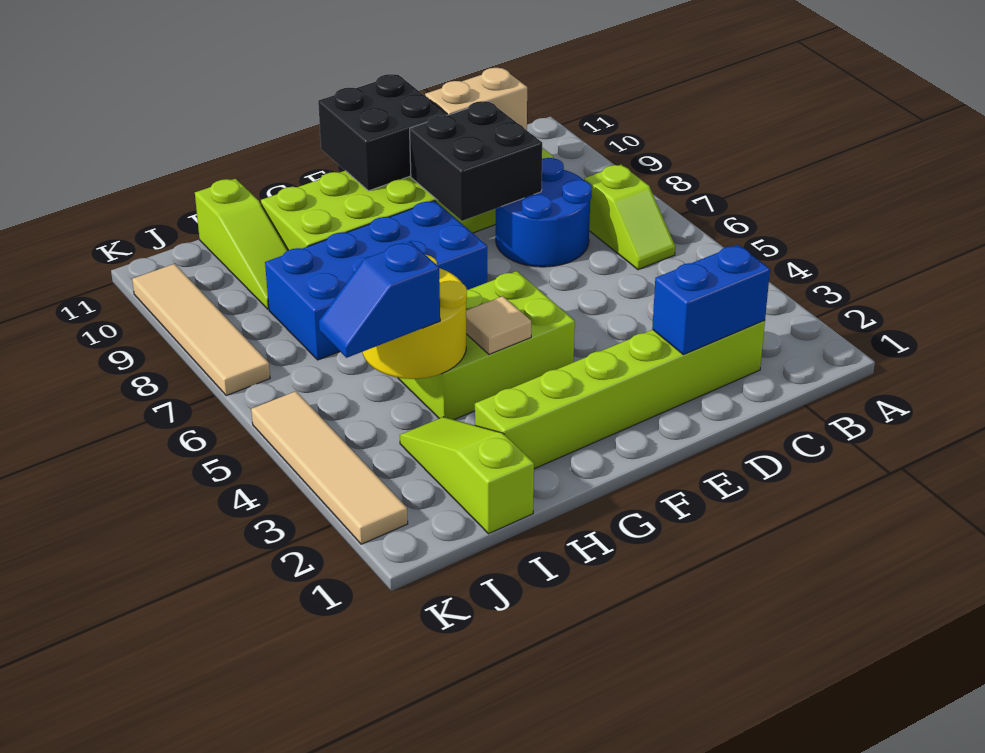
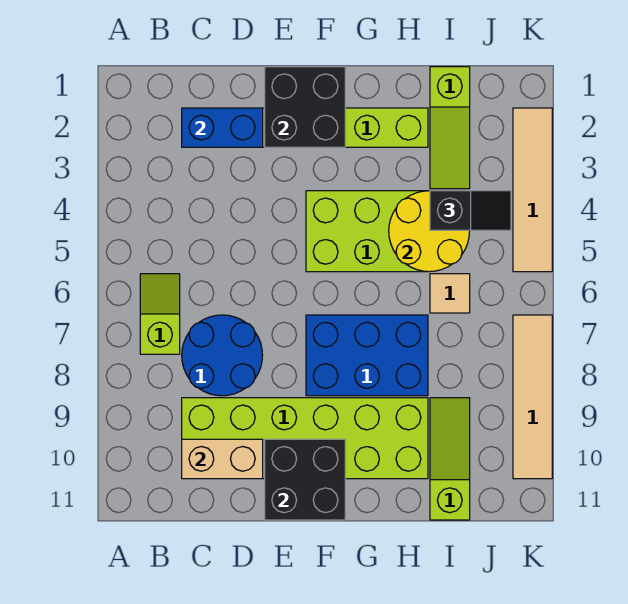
black brick D8:E9 level 2 -> black brick E1:F2 level 2
blue brick F7:I8 level 1 -> blue brick F7:H8 level 1
tan tile G4 level 2 -> tan tile I6 level 1
blue slope I4:J4 level 3 top I -> black slope I4:J4 level 3 top I

